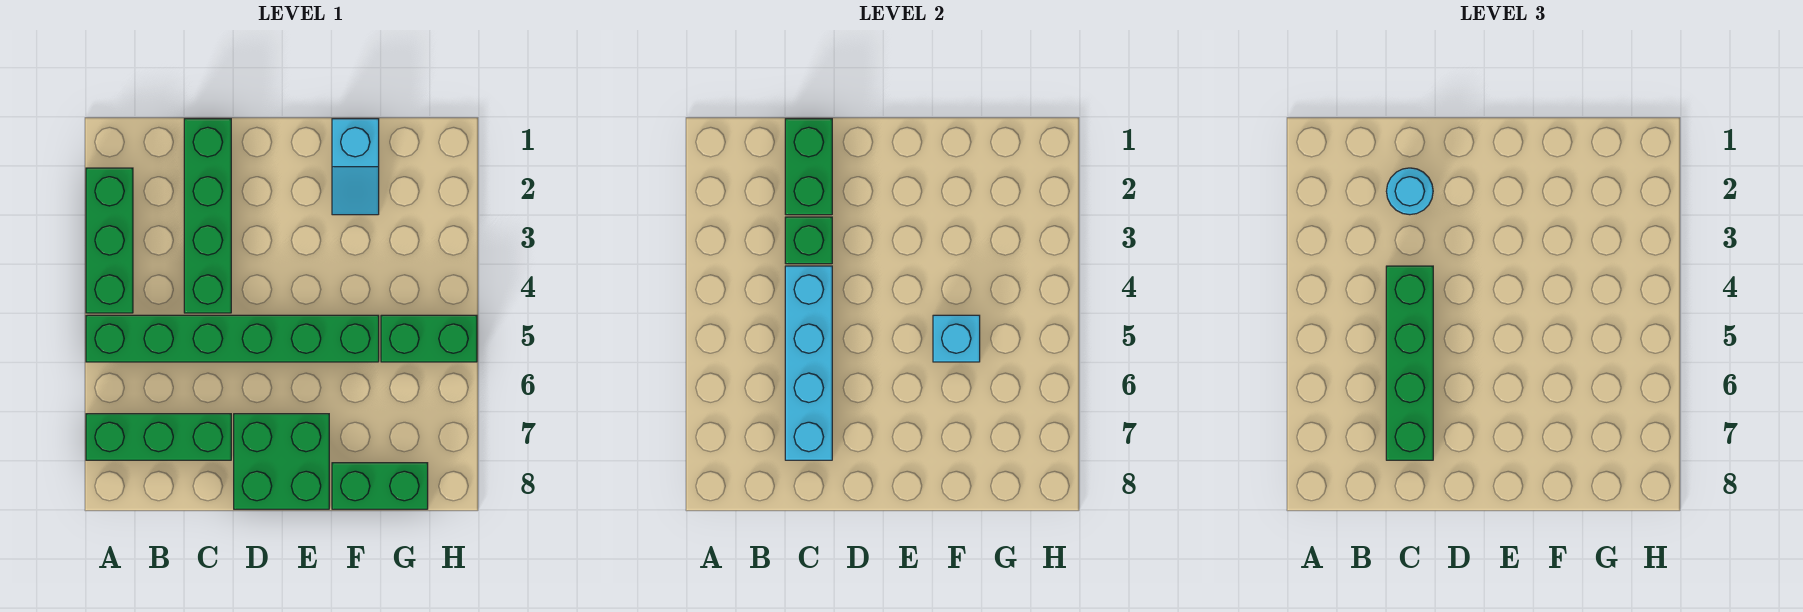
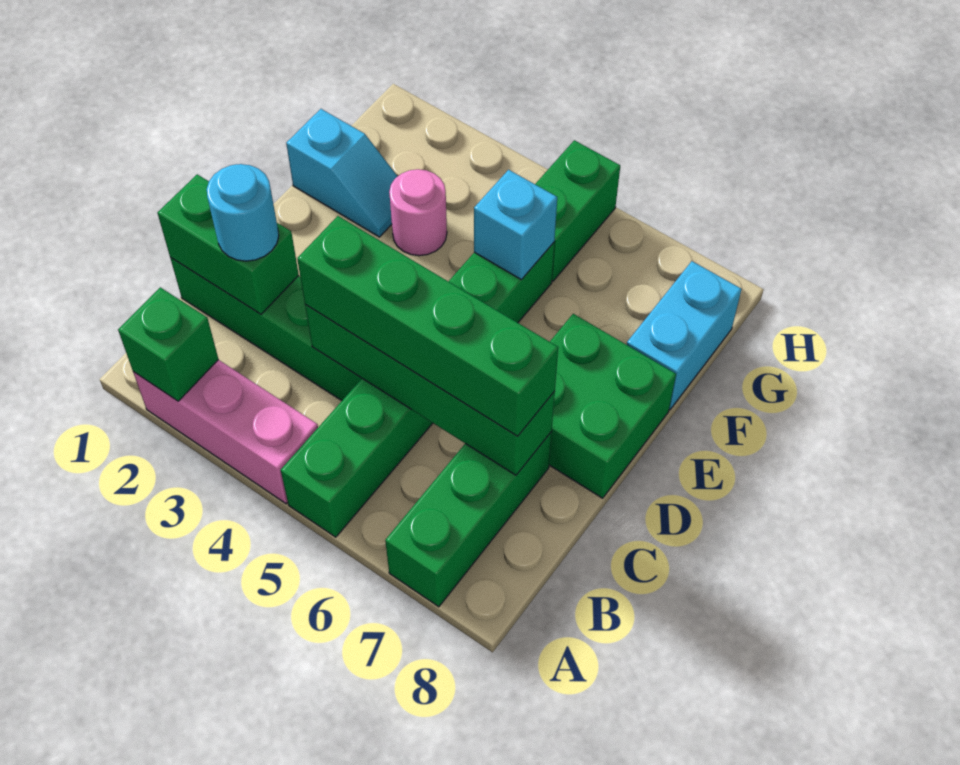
green brick A2:A4 level 1 -> pink brick A2:A4 level 1
green brick C3 level 2 -> green brick A2 level 2
cyan brick C4:C7 level 2 -> green brick C4:C7 level 2
none -> pink round brick F3 level 1
green brick F8:G8 level 1 -> cyan brick F8:G8 level 1

